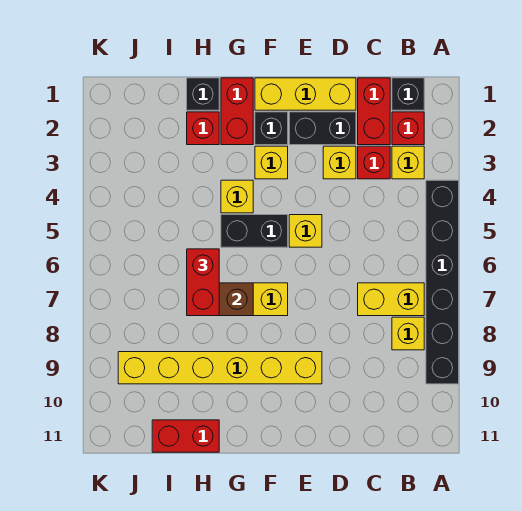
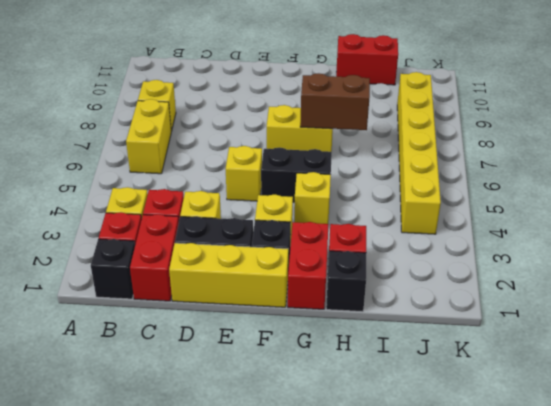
black brick A4:A9 level 1 -> none
yellow brick B7:C7 level 1 -> yellow brick B6:B7 level 1
yellow brick E9:J9 level 1 -> yellow brick J4:J9 level 1
red brick H6:H7 level 3 -> none

